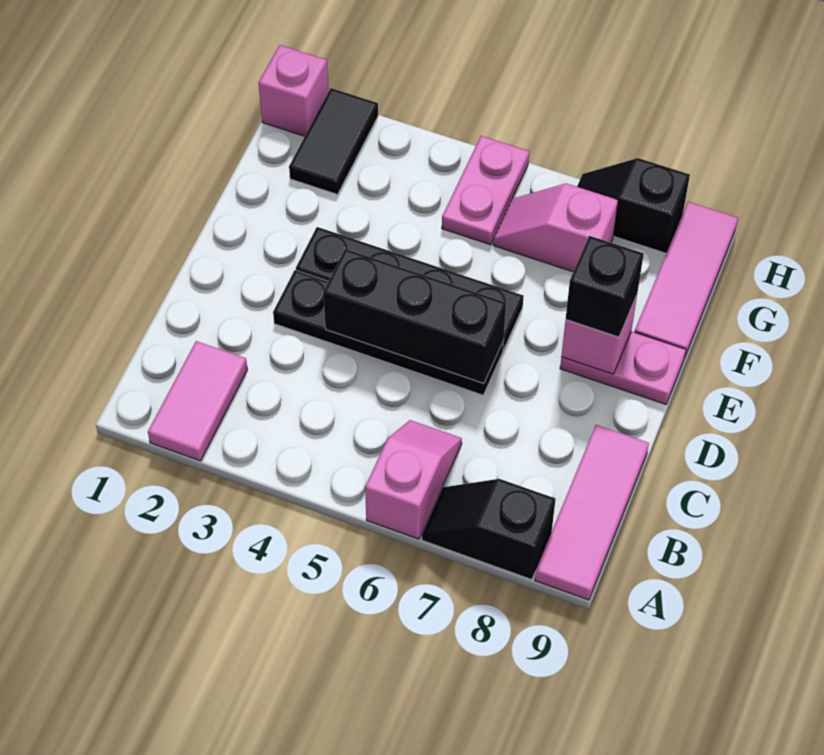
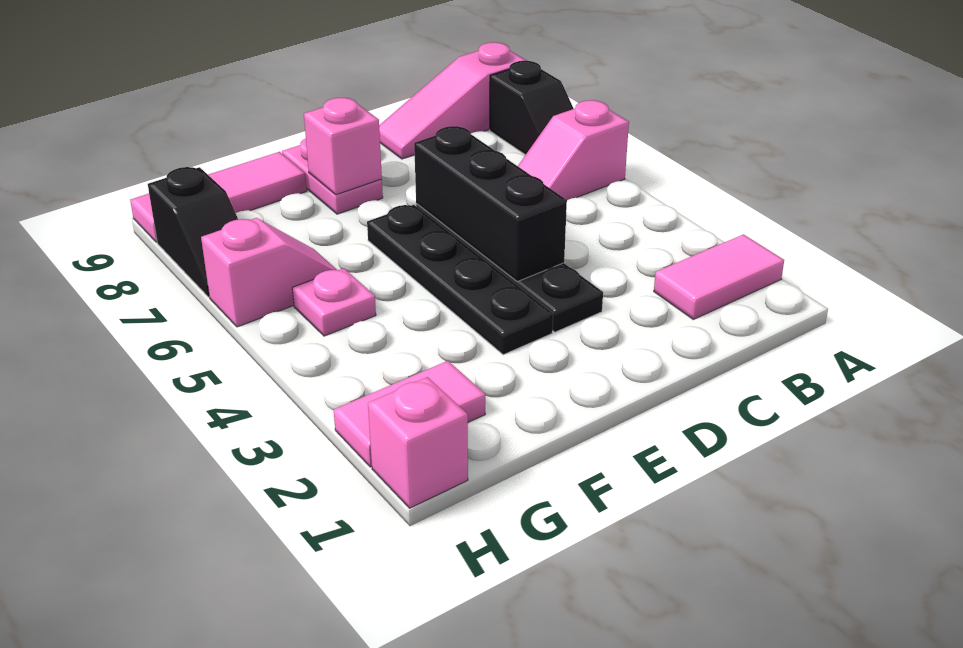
pink tile A9:C9 level 1 -> pink slope A9:C9 level 1 top A
black brick E8 level 3 -> none
black tile G2:H2 level 1 -> pink tile G2:H2 level 1
pink plate G5:H5 level 1 -> pink plate G5 level 1
pink slope G6:G7 level 1 top 7 -> pink slope G6:H6 level 1 top H

